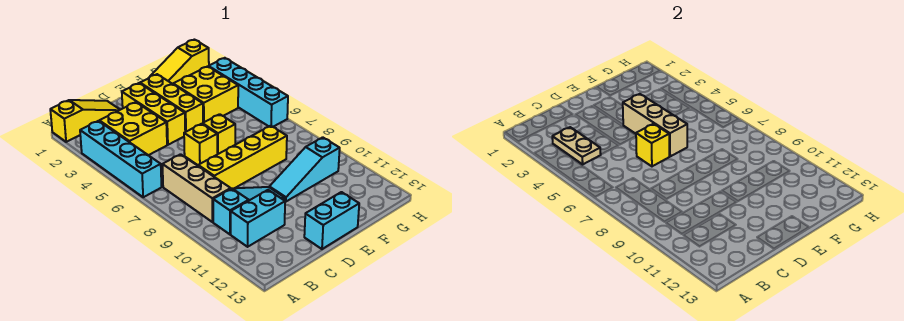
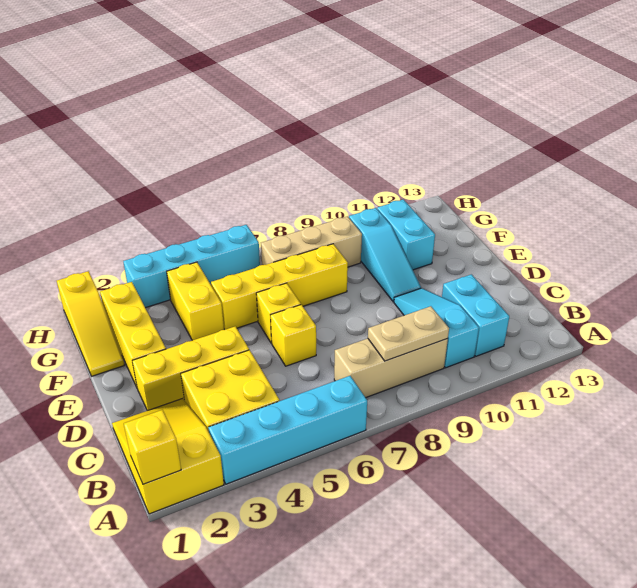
yellow slope A1:C1 level 1 top A -> yellow slope A1:C2 level 1 top A
tan plate B3:B4 level 2 -> tan plate B8:B9 level 2
yellow brick C8:F8 level 1 -> yellow brick F5:F8 level 1
yellow brick D6 level 2 -> yellow brick A1 level 2
cyan brick D13:E13 level 1 -> cyan brick F11:G11 level 1
yellow brick E2:E4 level 1 -> yellow brick E2:G2 level 1
tan brick E4:E6 level 2 -> tan brick G7:G9 level 1
yellow brick F3:G4 level 1 -> yellow brick F4:G4 level 1

